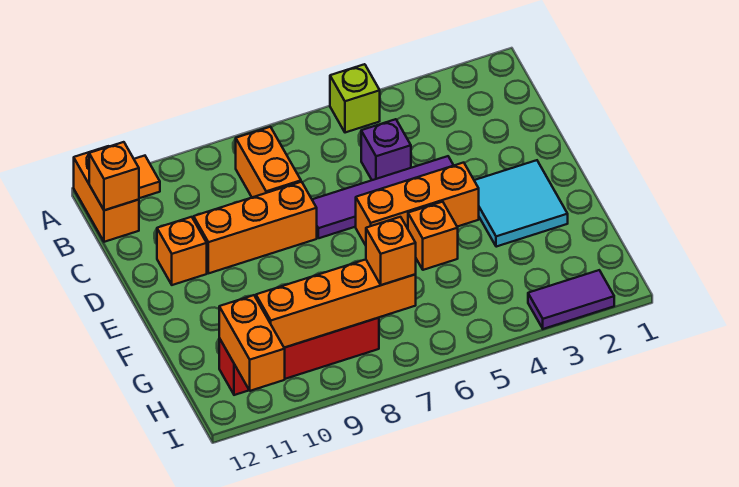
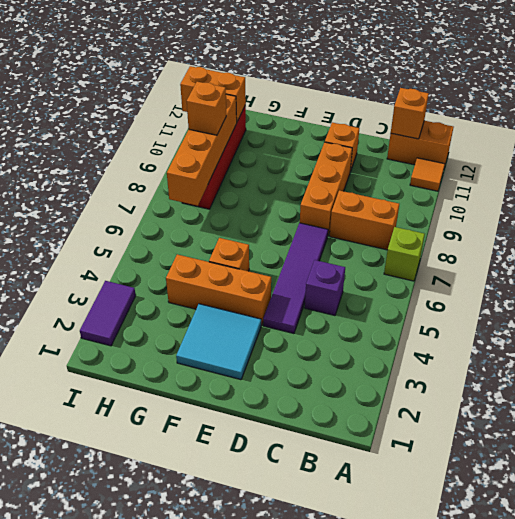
lime brick A5 level 1 -> lime brick A7 level 1
orange brick E4:E6 level 1 -> orange brick E4:G4 level 1
orange brick H7 level 3 -> orange brick H9 level 3

